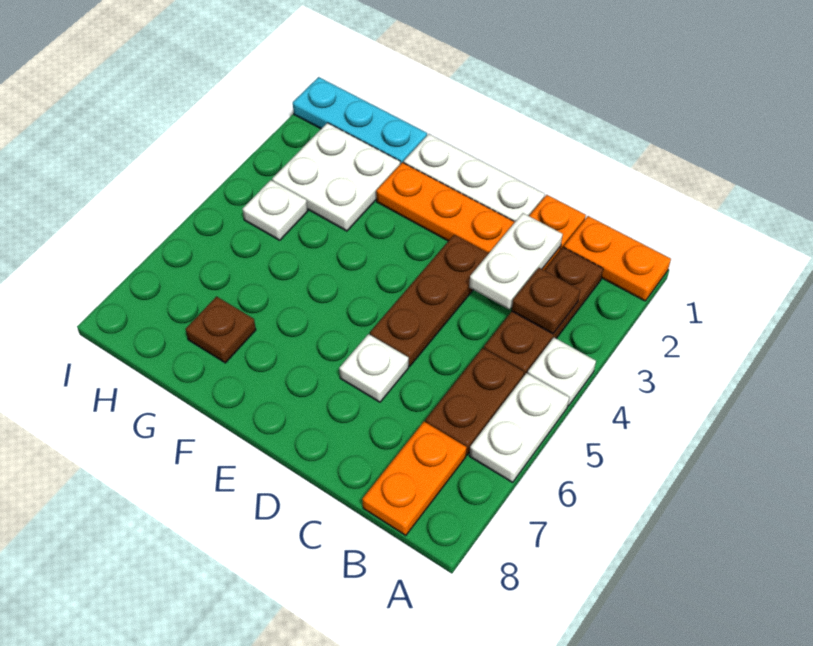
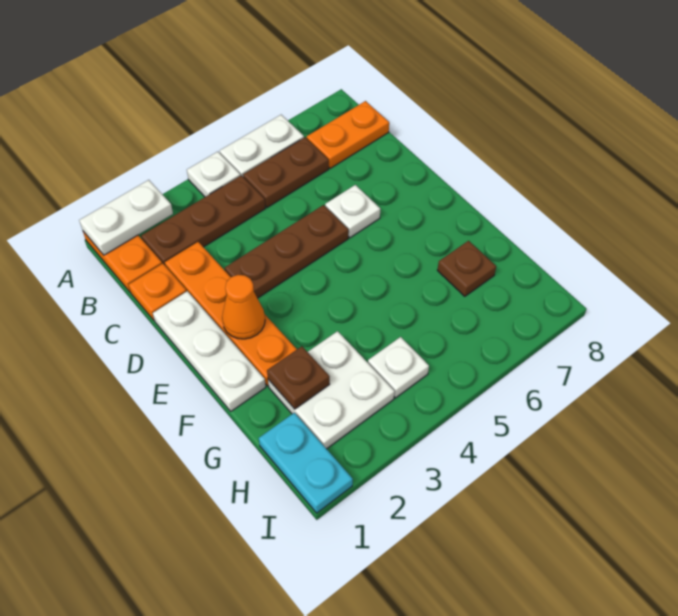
brown plate B3 level 2 -> brown plate G2 level 2
white plate C2:C3 level 2 -> white plate A1:A2 level 2
none -> orange cone E2 level 2
cyan plate G1:I1 level 1 -> cyan plate H1:I1 level 1

